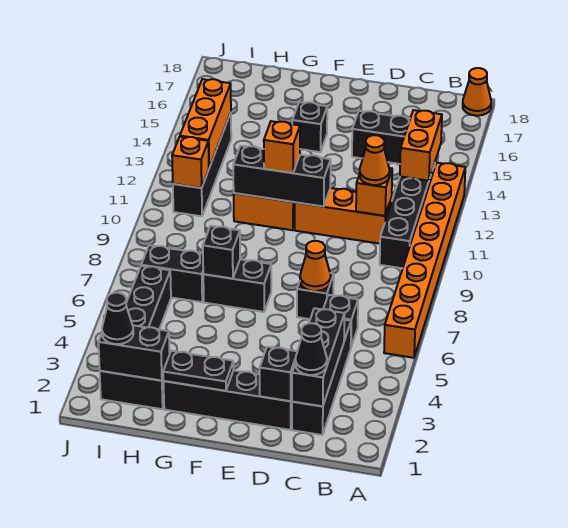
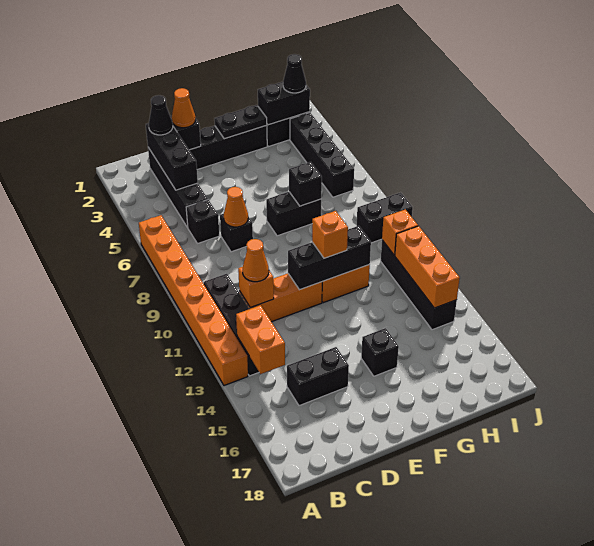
orange cone A18 level 1 -> orange cone D2 level 3
black brick H7:I7 level 1 -> black brick I9:J9 level 1

